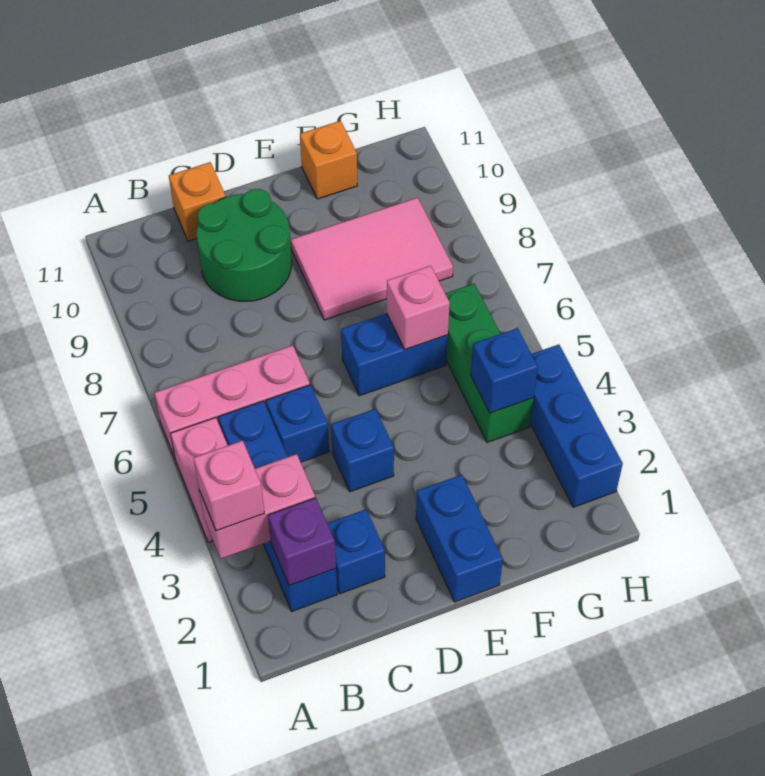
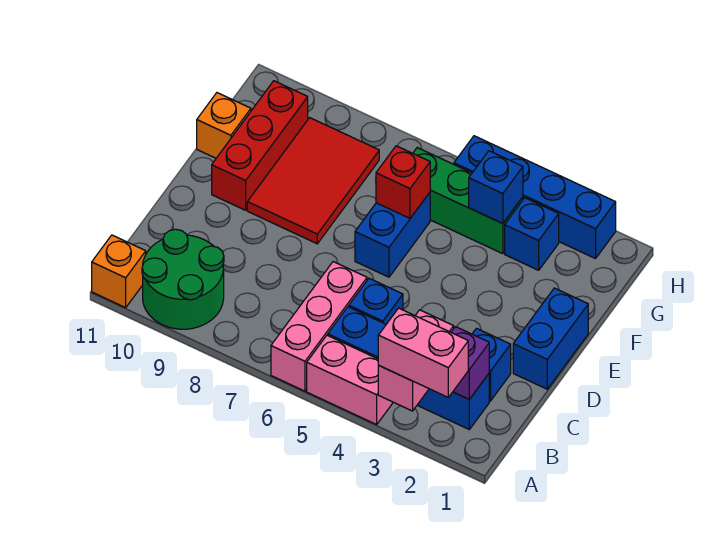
pink brick A3 level 3 -> pink brick A2:A3 level 3
green round brick C9:D10 level 1 -> green round brick A9:B10 level 1
orange brick C11 level 1 -> orange brick A11 level 1
blue brick D4 level 1 -> blue brick G3 level 1
blue brick E1:E2 level 1 -> blue brick D1:E1 level 1
pink tile E8:G9 level 1 -> red tile E8:G9 level 1
none -> red brick E10:G10 level 1
pink brick F6 level 2 -> red brick F6 level 2
blue brick H2:H4 level 1 -> blue brick H2:H5 level 1

